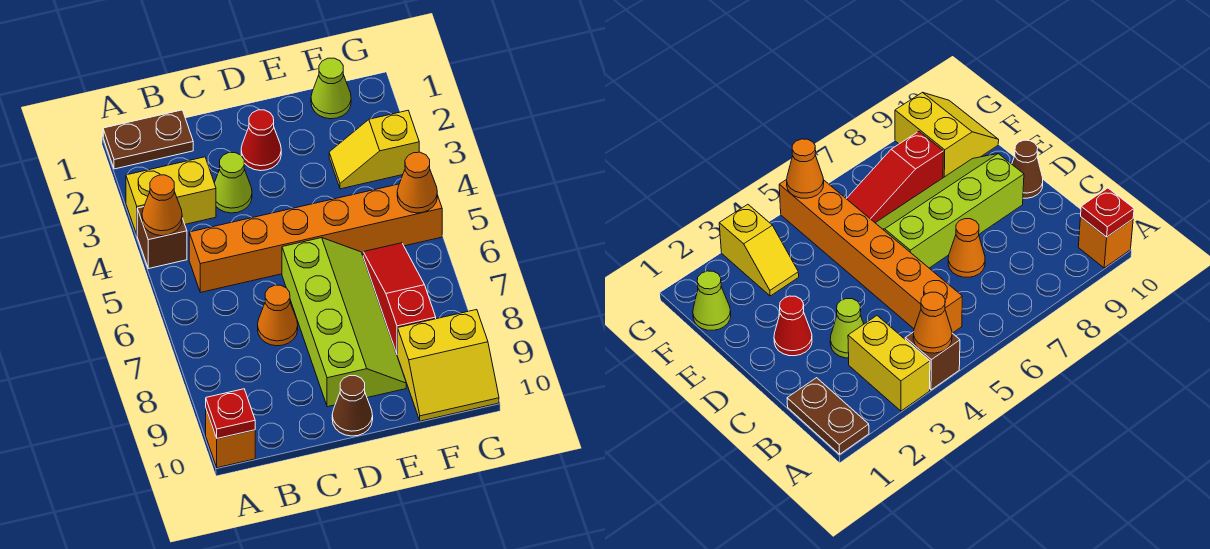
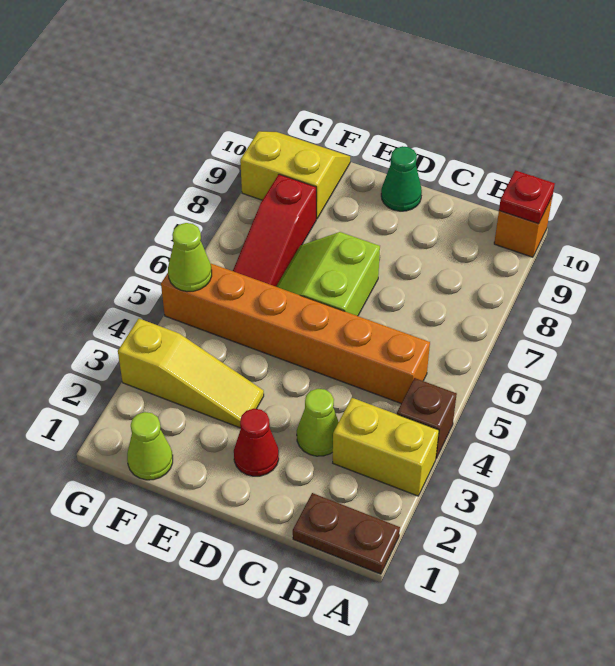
orange cone A4 level 2 -> none
orange cone C7 level 1 -> none
lime slope D6:E9 level 1 top D -> lime slope D6:E7 level 1 top D
brown cone D10 level 1 -> green cone D10 level 1
yellow slope F3:G3 level 1 top G -> yellow slope E3:G3 level 1 top G
orange cone G5 level 2 -> lime cone G5 level 2

